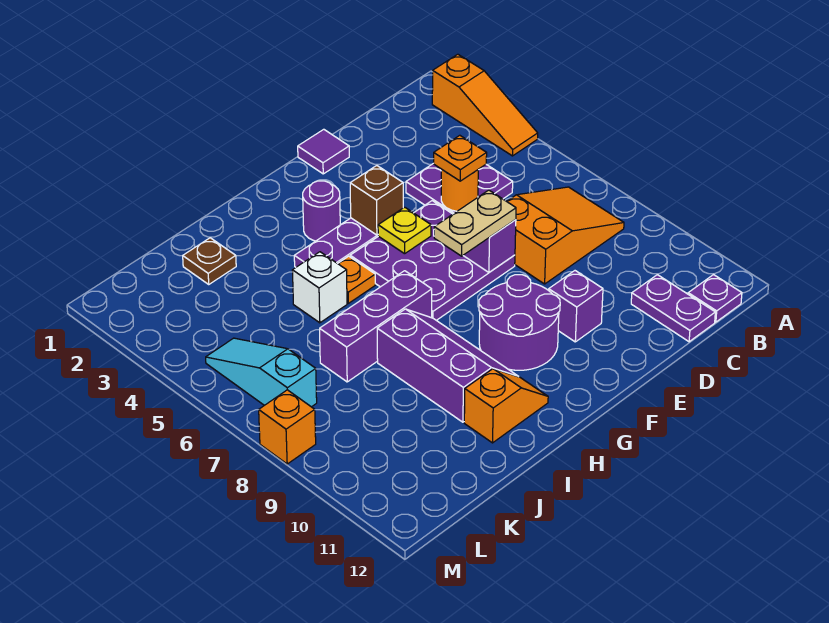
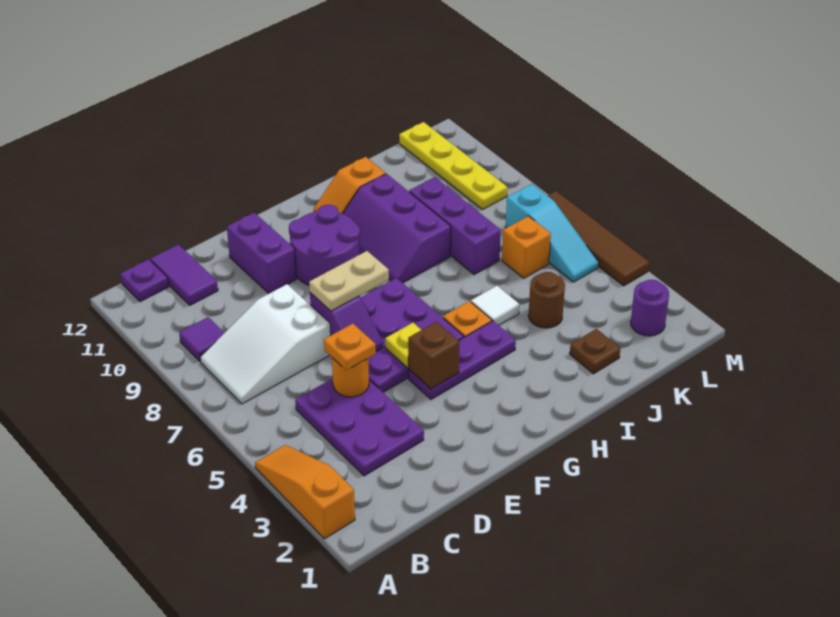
orange slope B7:D8 level 1 top D -> white slope B7:D8 level 1 top D
purple plate C4:D5 level 1 -> purple plate C3:D5 level 1
purple plate C11:C12 level 1 -> purple tile C11:C12 level 1
purple tile E1 level 1 -> purple tile B9 level 1
purple brick E10 level 1 -> purple brick E10:E11 level 1
purple round brick G3 level 1 -> purple round brick L2 level 1
purple brick H7:J7 level 1 -> purple brick J7:J9 level 1
white brick I5 level 1 -> white tile I5 level 1
none -> brown round brick J4 level 1
none -> yellow plate L9:L12 level 1
none -> brown tile M4:M7 level 1
orange brick M8 level 1 -> orange brick K6 level 1

